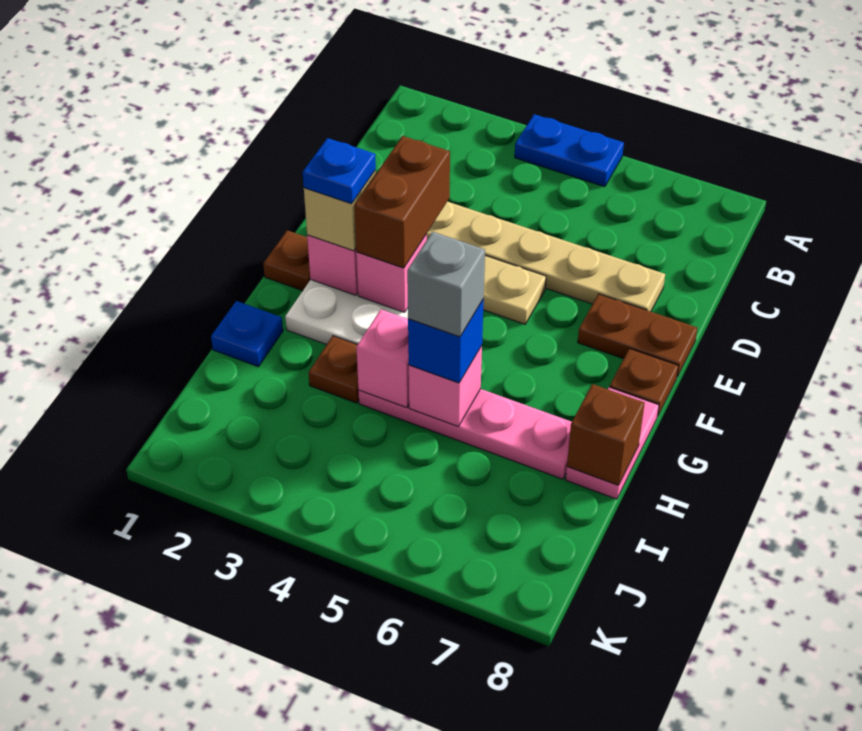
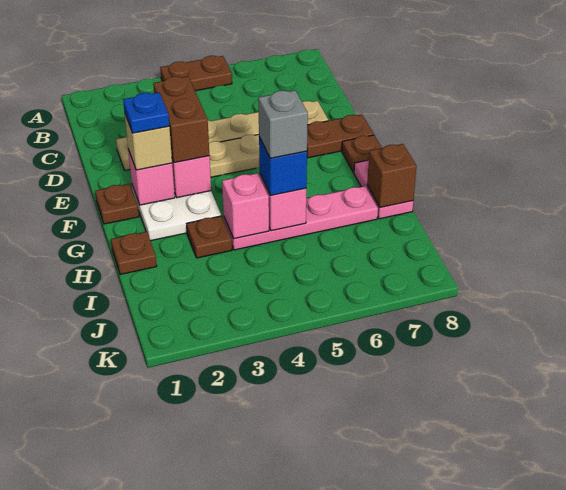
blue plate A4:A5 level 1 -> brown plate A4:A5 level 1
blue plate H1 level 1 -> brown plate H1 level 1

